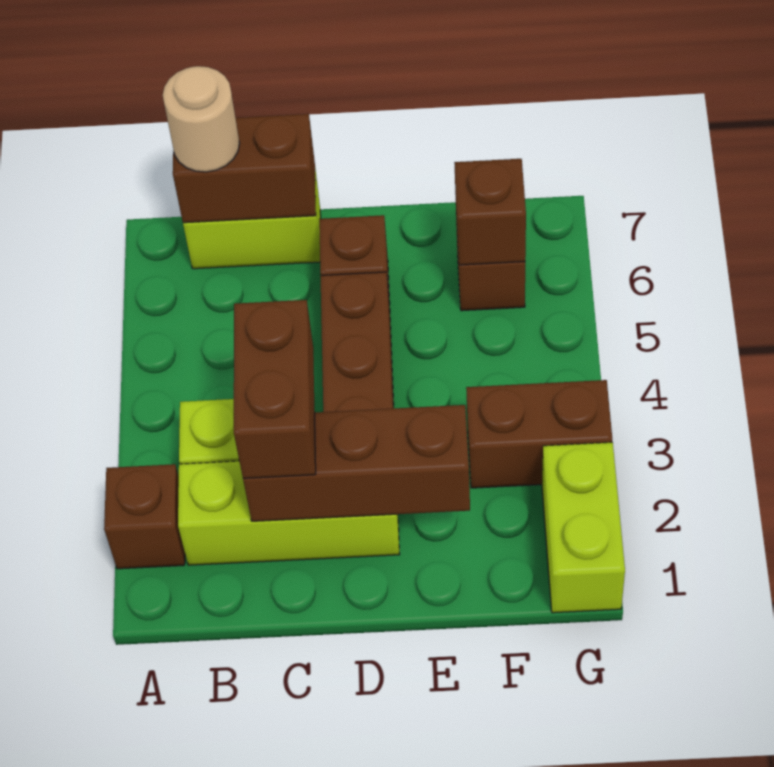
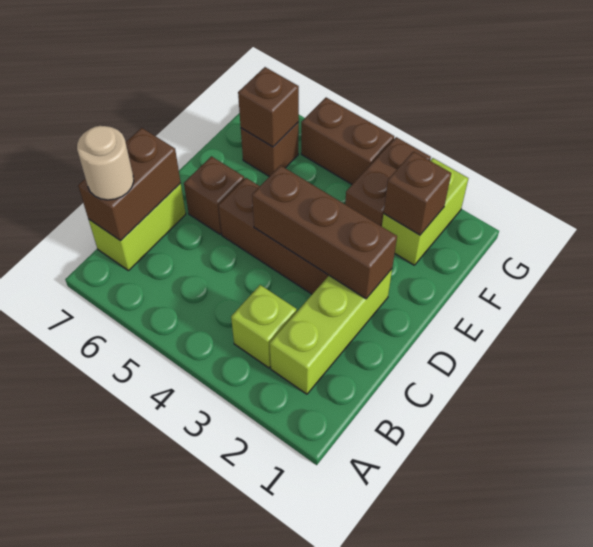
brown brick A2 level 1 -> brown brick F2 level 2
brown brick C2:E2 level 2 -> brown brick D2:D4 level 2
brown brick C2:C3 level 3 -> brown brick G4:G5 level 1
lime brick G1:G2 level 1 -> lime brick F2:G2 level 1

